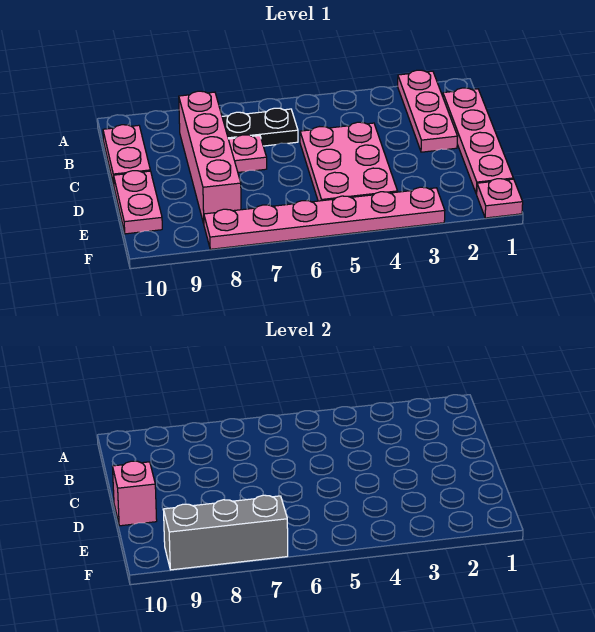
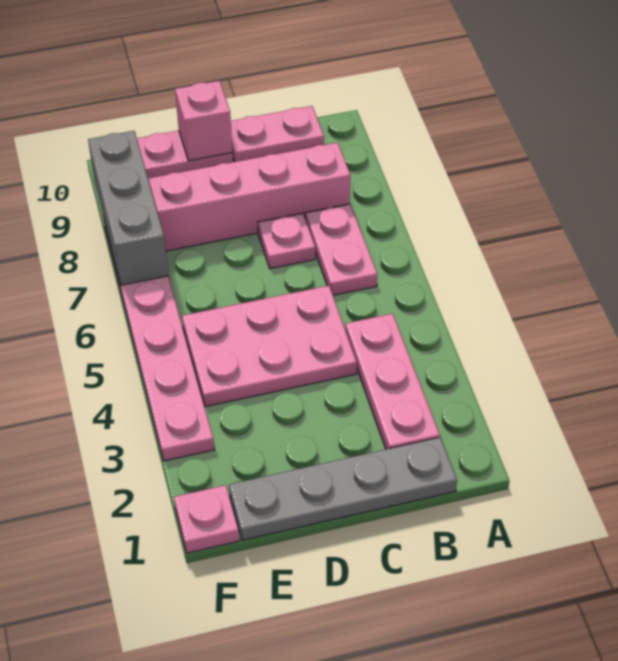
pink plate A2:C2 level 1 -> pink plate B2:B4 level 1
pink plate B1:E1 level 1 -> grey plate B1:E1 level 1
black plate B6:B7 level 1 -> pink plate B6:B7 level 1

